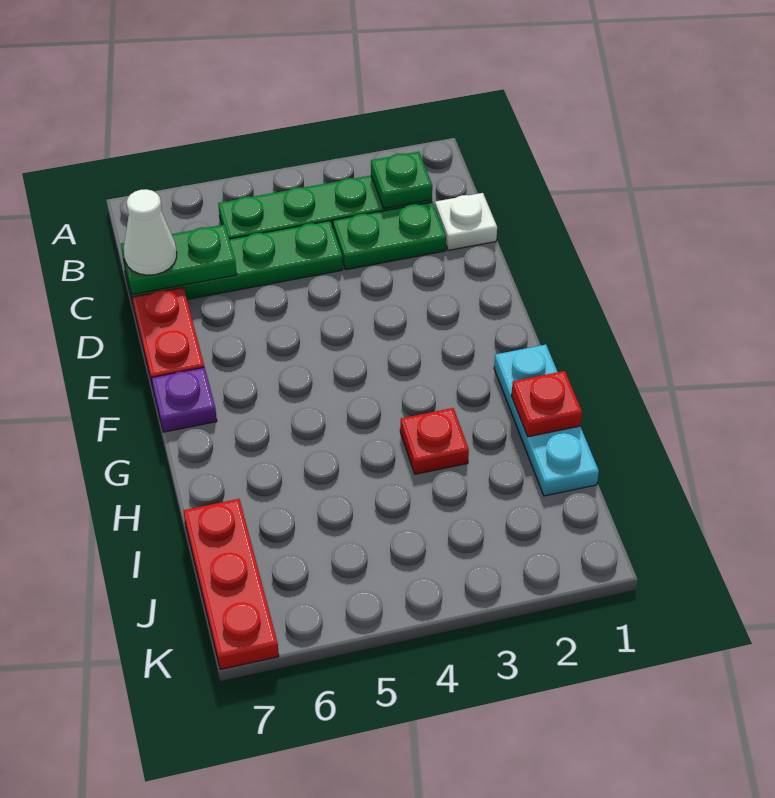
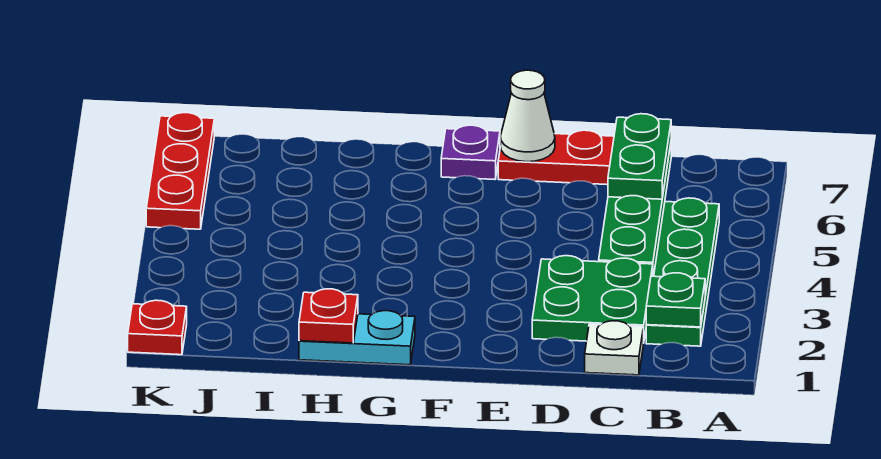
green plate C2:C3 level 1 -> green plate C2:D3 level 1
white cone C7 level 3 -> white cone E7 level 2
cyan plate G1:I1 level 1 -> cyan plate G1:H1 level 1
red plate H3 level 1 -> red plate K1 level 1
red plate I7:K7 level 1 -> red plate K5:K7 level 1

